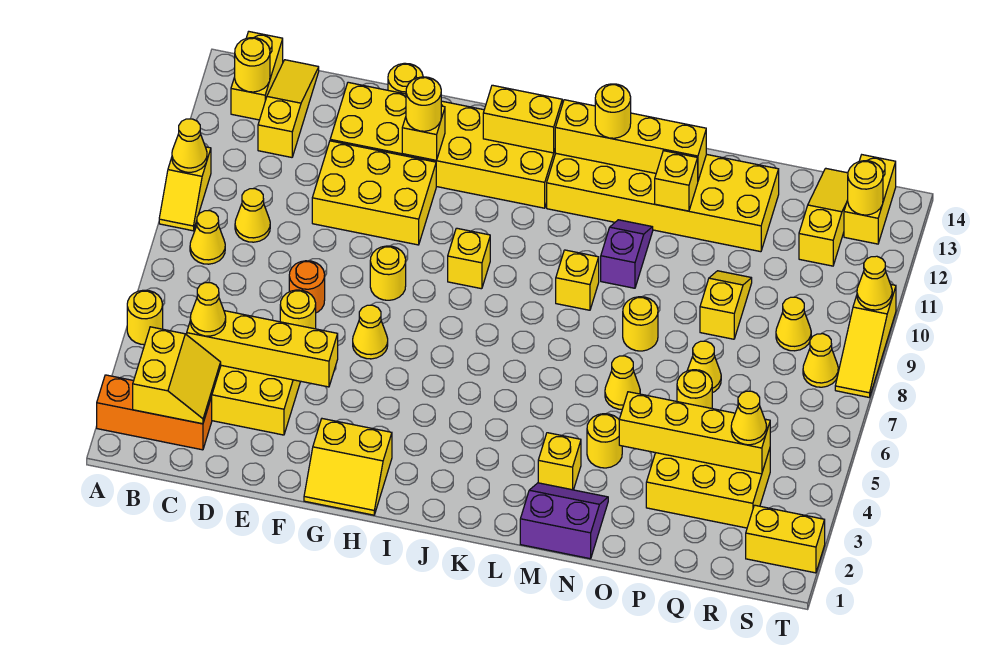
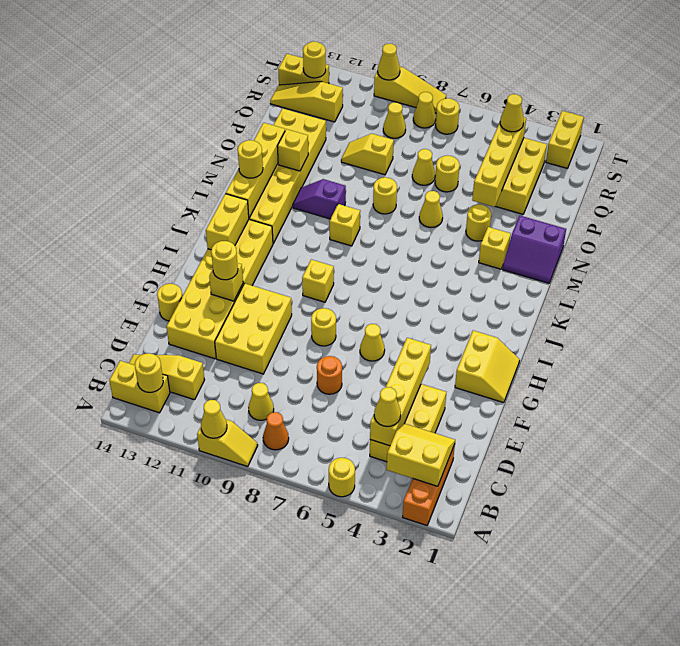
yellow cone B8 level 1 -> orange cone B8 level 1
yellow round brick E6 level 1 -> yellow round brick S7 level 1
purple slope M1:N2 level 1 top 1 -> purple slope M1:N2 level 1 top N

